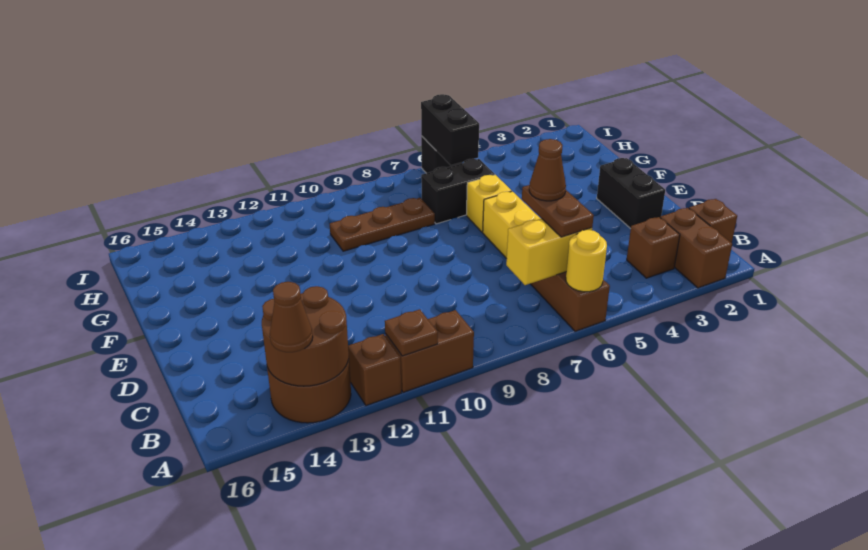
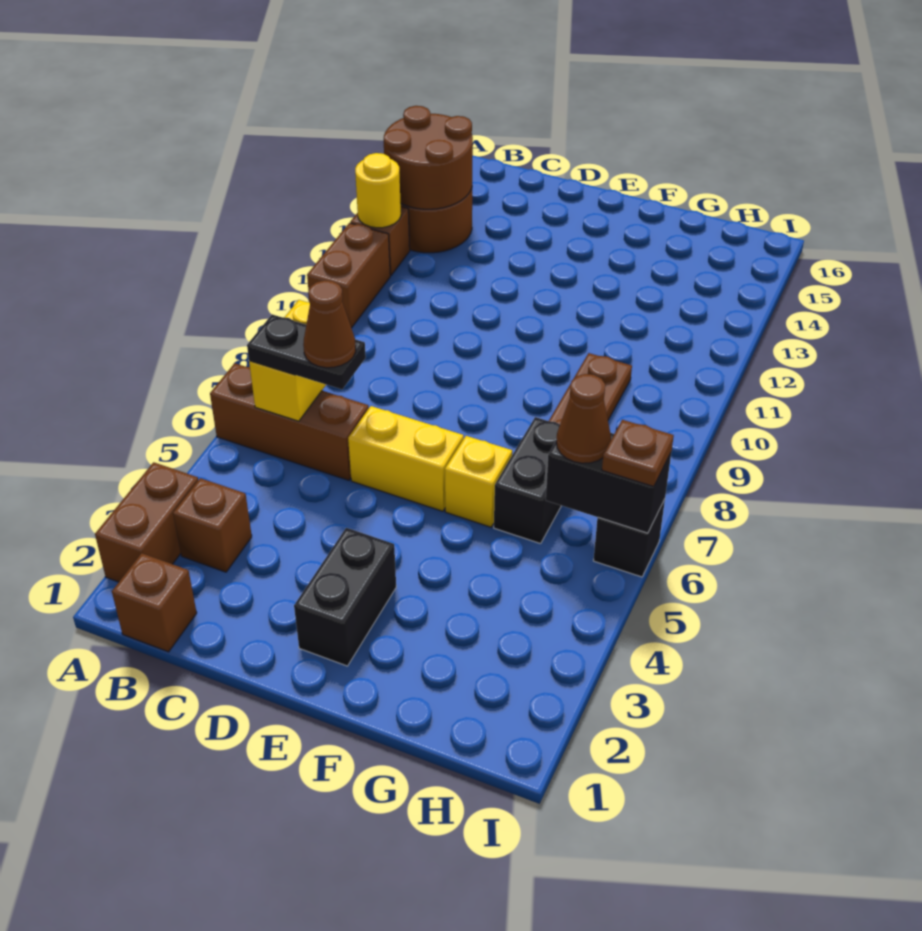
brown brick A2:B2 level 1 -> brown brick A2:A3 level 1
yellow round brick A6 level 2 -> yellow round brick A12 level 2
brown plate A11 level 2 -> brown plate I6 level 3
brown cone A14 level 3 -> brown cone H6 level 3
brown plate B6:C6 level 3 -> black plate B6:C6 level 3
black brick D2:E2 level 1 -> black brick E2:E3 level 1

